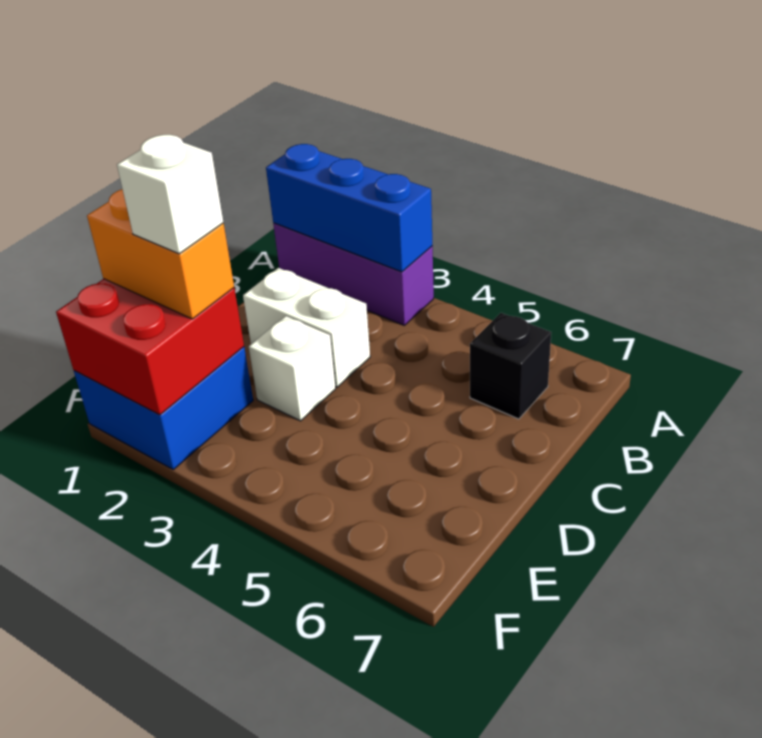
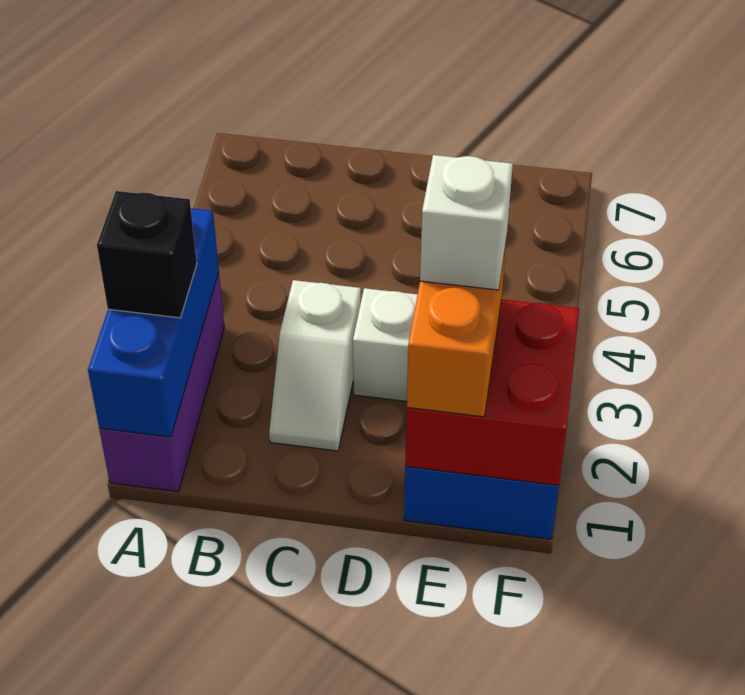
black brick B6 level 1 -> black brick A2 level 3
white brick C2:C3 level 1 -> white slope C2:C3 level 1 top 3

